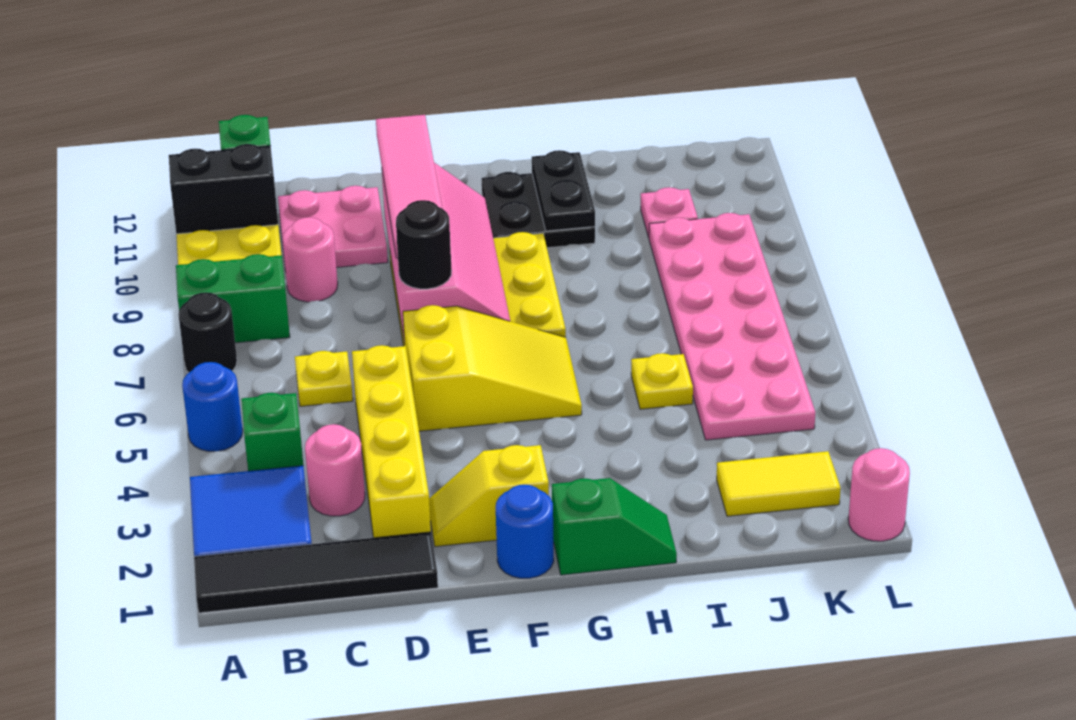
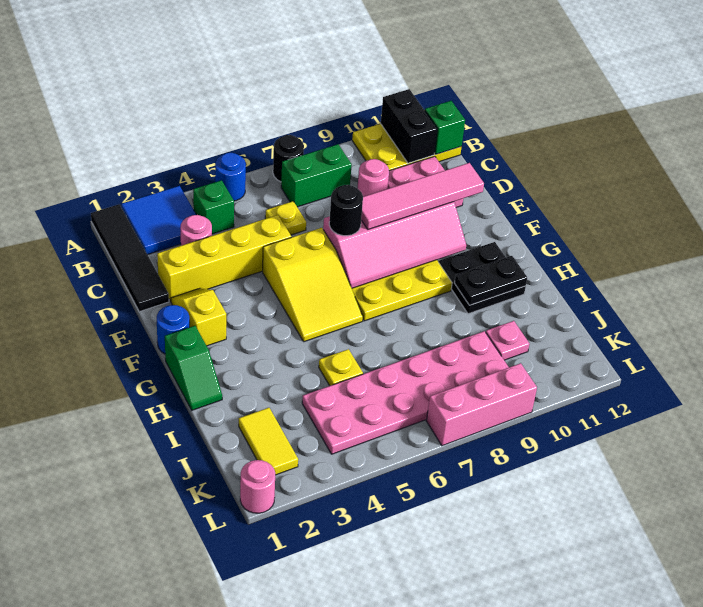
green brick A8:B8 level 1 -> green brick B7:B8 level 1
none -> pink brick L7:L9 level 1

